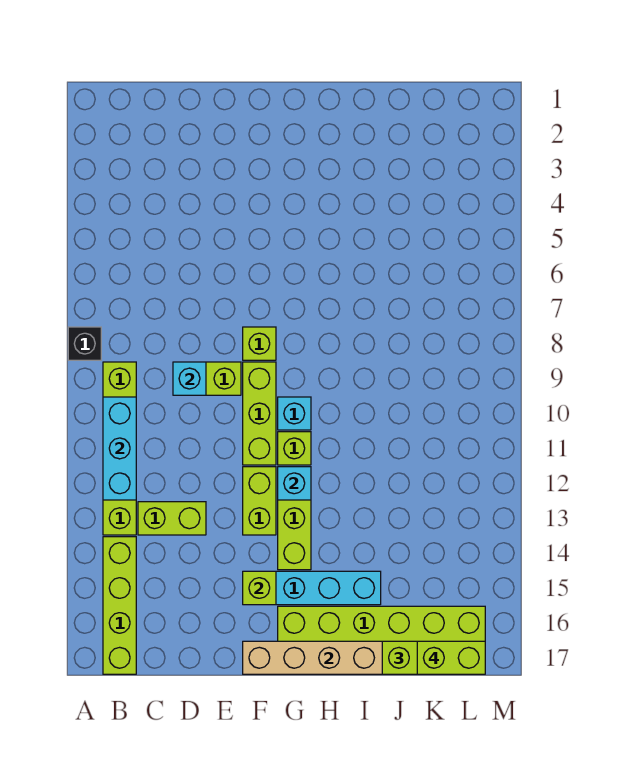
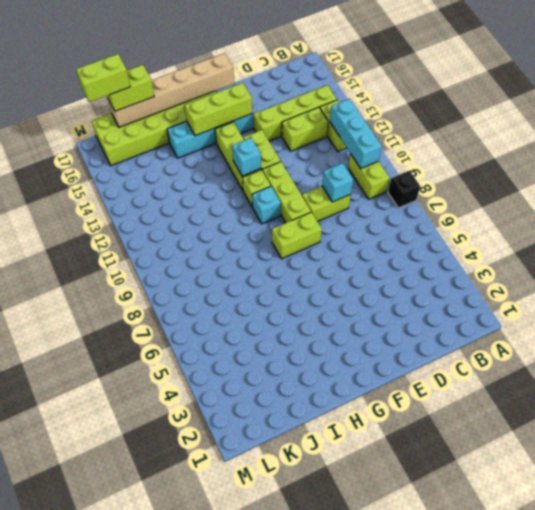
lime brick B14:B17 level 1 -> lime brick B14:E14 level 1
lime brick F8 level 1 -> lime brick F8:G8 level 1
lime brick F15 level 2 -> lime brick F15:H15 level 2

